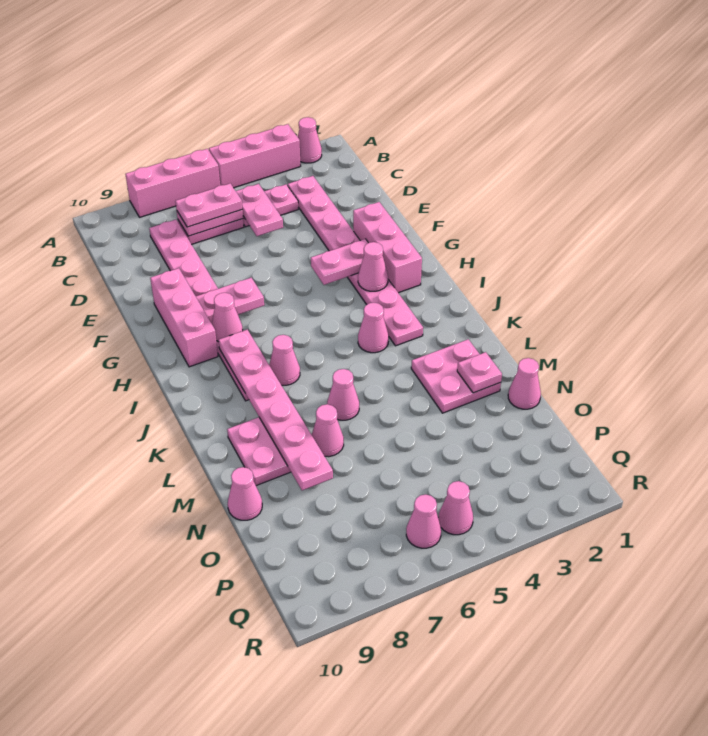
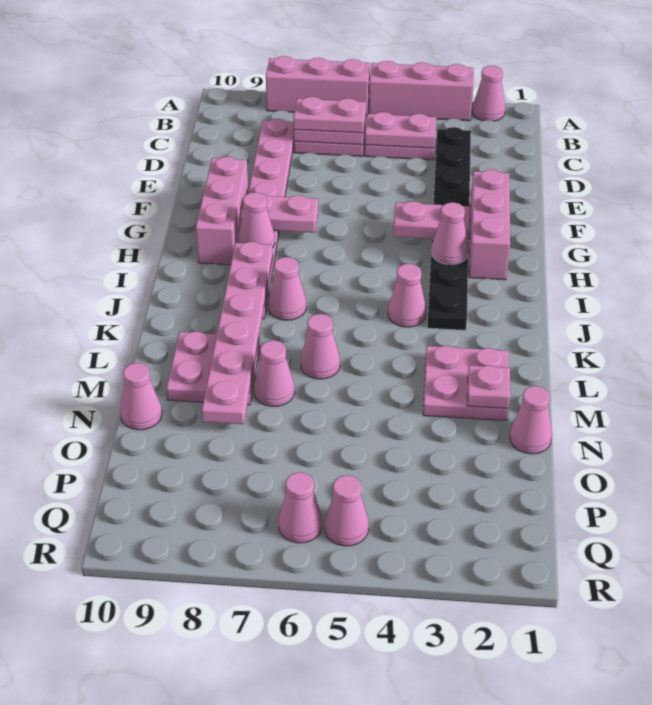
pink plate C3:J3 level 1 -> black plate C3:J3 level 1
pink plate C5:D5 level 2 -> pink plate C4:C5 level 2

